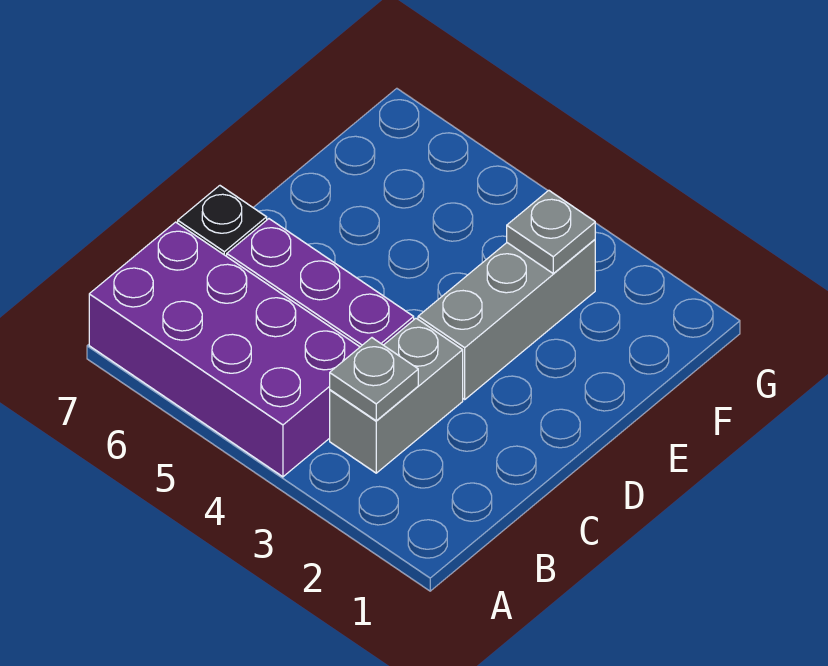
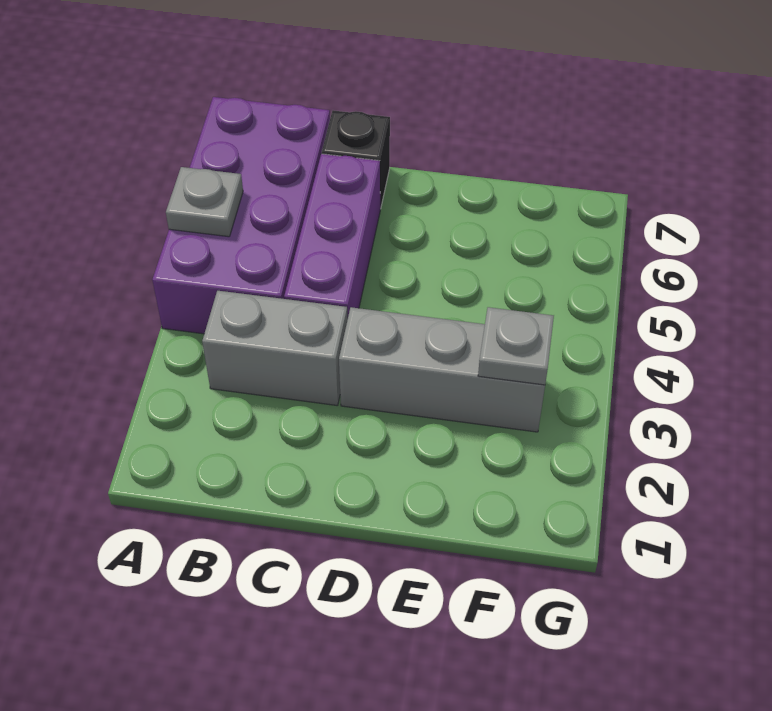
grey plate B3 level 2 -> grey plate A5 level 2

